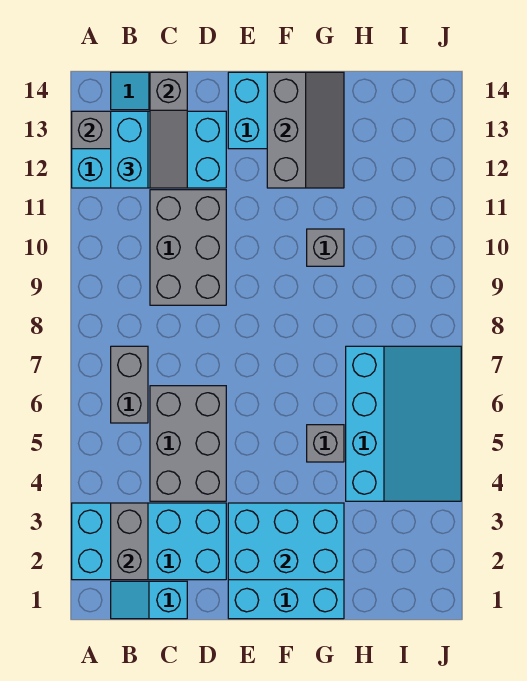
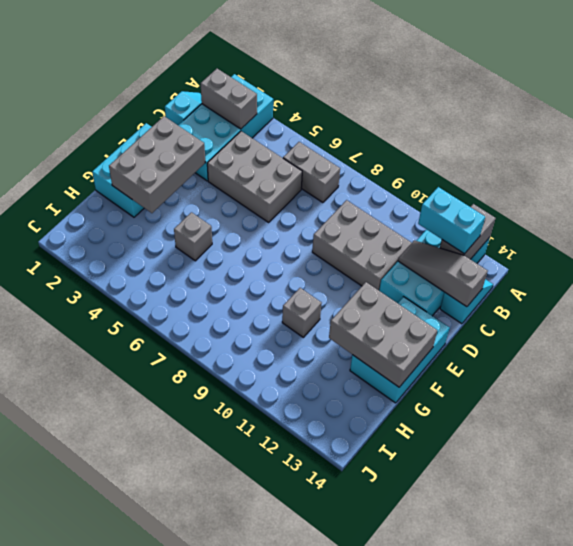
cyan brick E2:G3 level 2 -> grey brick E2:G3 level 2
grey slope F12:G14 level 2 top F -> grey brick F12:G14 level 2
cyan slope H4:J7 level 1 top H -> none

